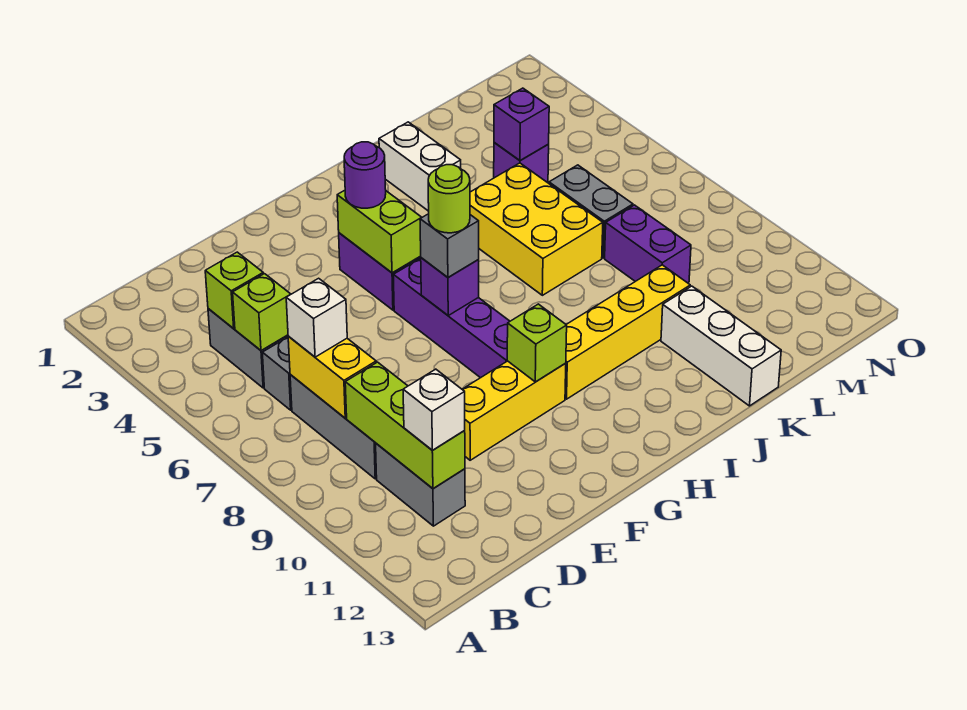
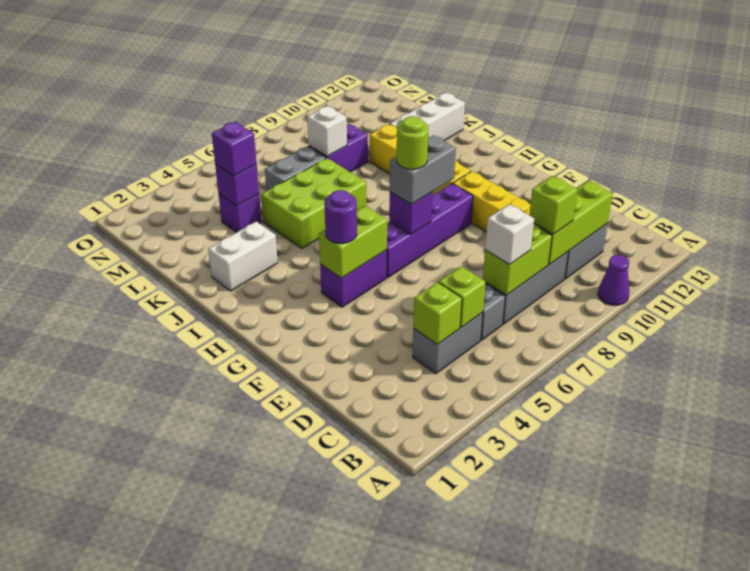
none -> purple cone A10 level 1
yellow brick C7:C8 level 2 -> lime brick C7:C8 level 2
white brick C11 level 3 -> white brick L8 level 2
grey brick G7 level 3 -> grey brick G7:G8 level 3
lime brick G10 level 2 -> lime brick C9 level 3
yellow brick J5:K7 level 1 -> lime brick J5:K7 level 1
none -> purple brick L4 level 3

